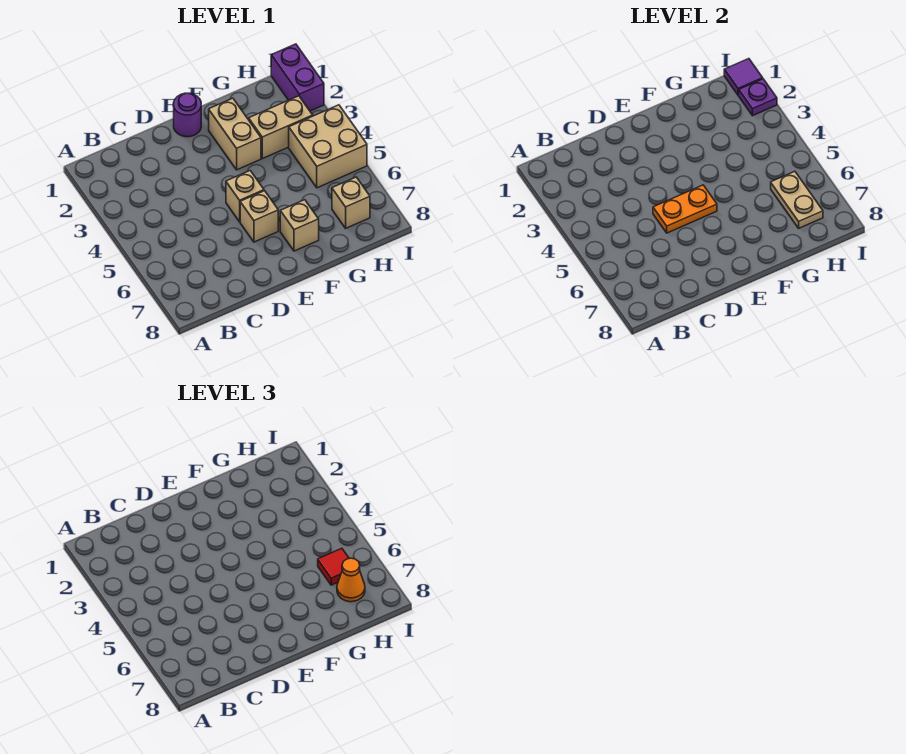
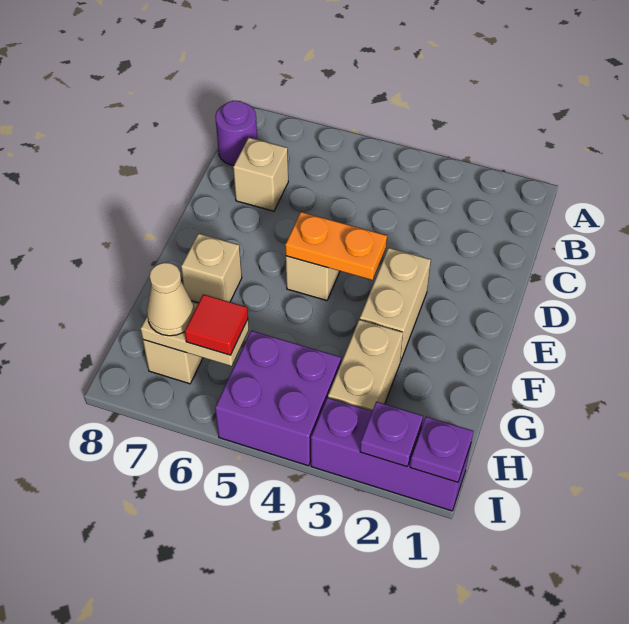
orange plate D5:E5 level 2 -> orange plate E4:E5 level 2
purple round brick E1 level 1 -> purple round brick B8 level 1
tan brick E6 level 1 -> tan brick C7 level 1
tan brick F2:F3 level 1 -> tan brick E3:F3 level 1
tan brick H4:I5 level 1 -> purple brick H4:I5 level 1
orange cone H7 level 3 -> tan cone H7 level 3
purple brick I1:I2 level 1 -> purple brick I1:I3 level 1
purple tile I1 level 2 -> purple plate I1 level 2

